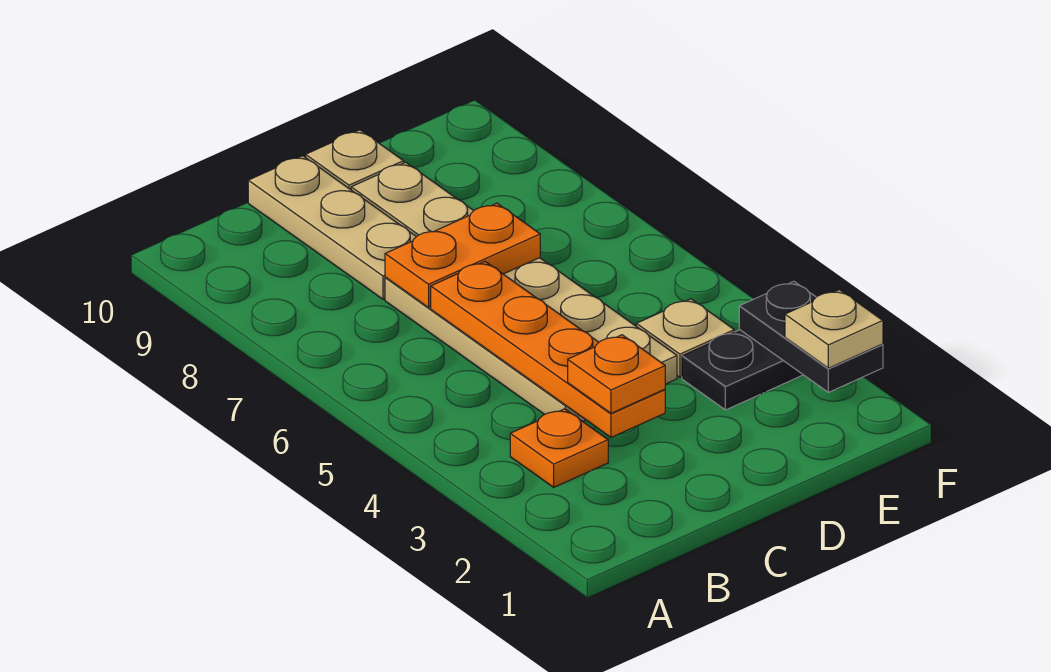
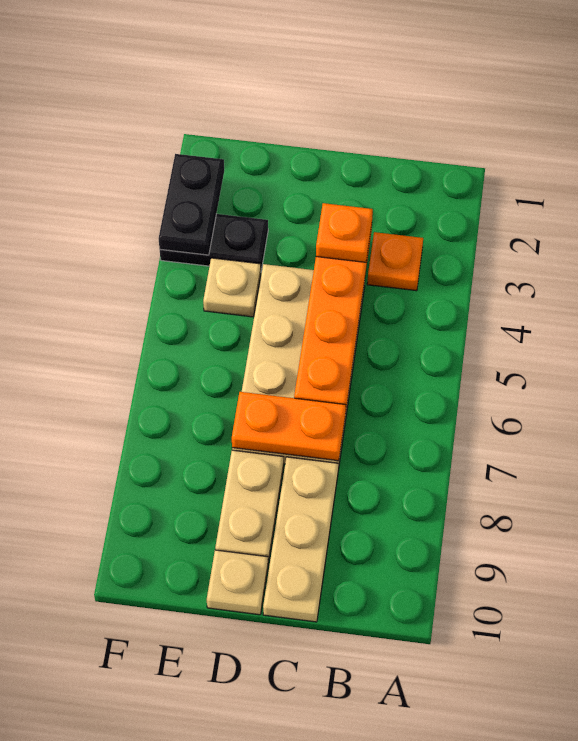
tan plate F2 level 3 -> none

